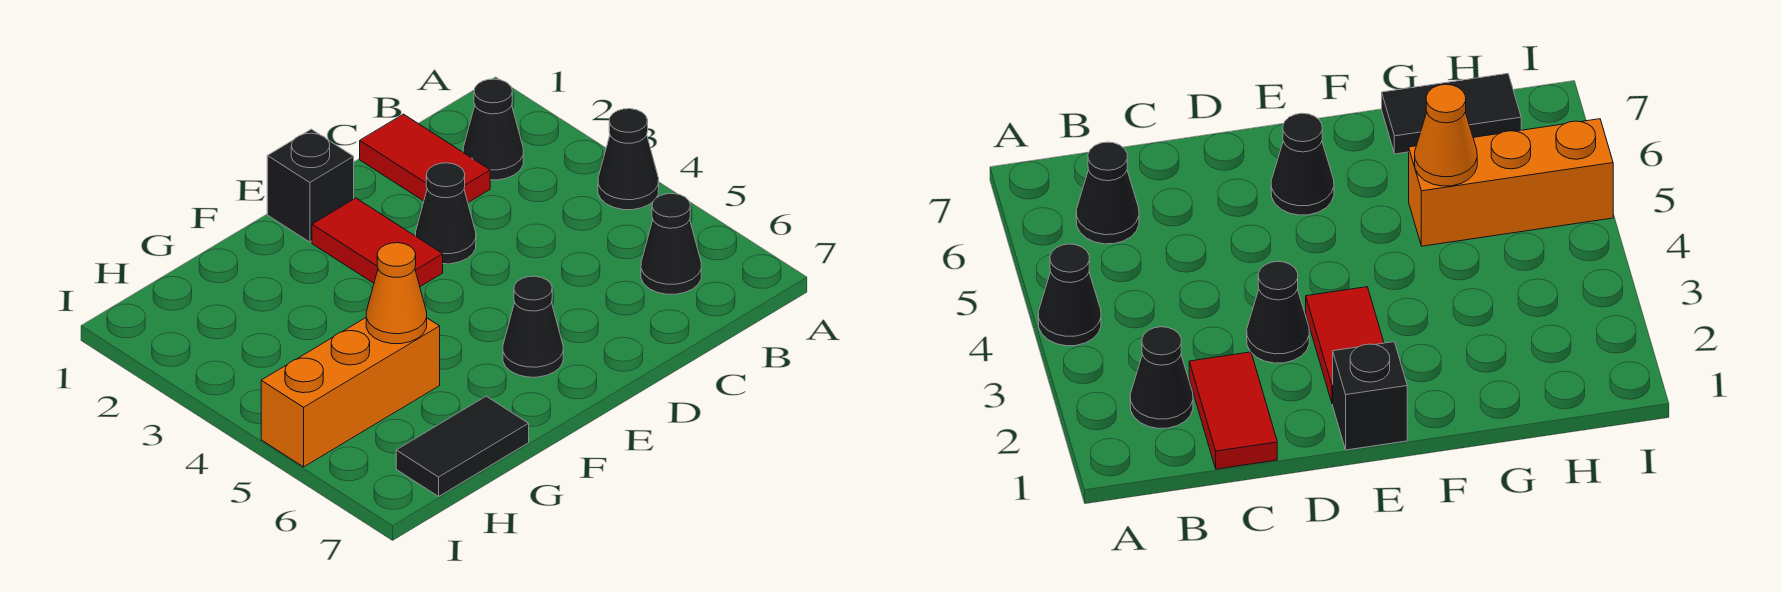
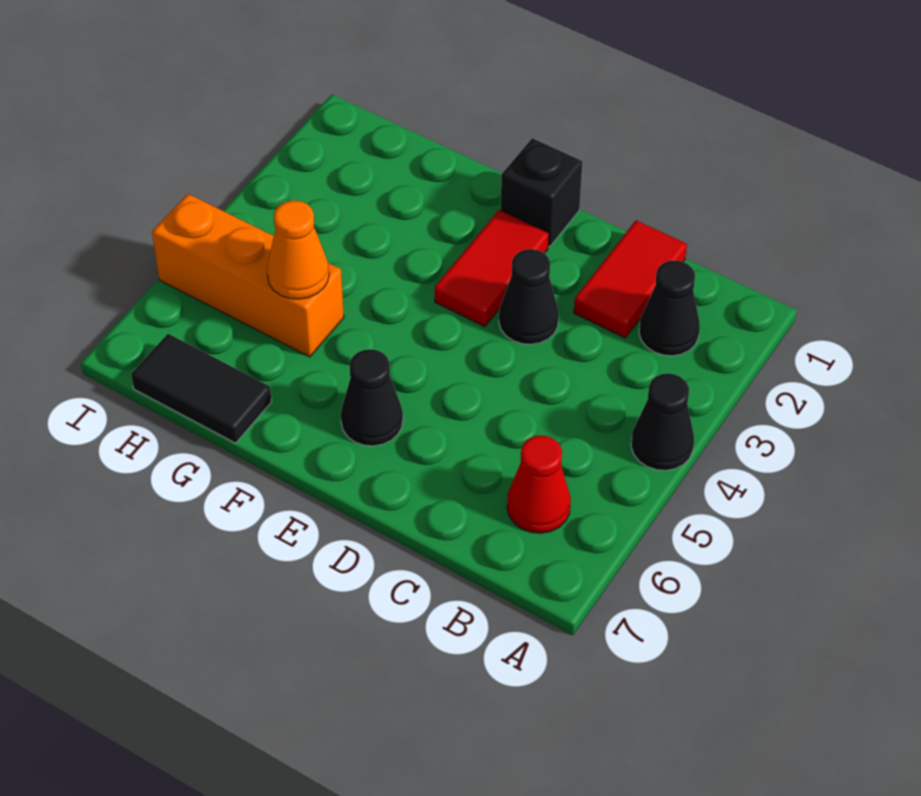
black cone B6 level 1 -> red cone B6 level 1

